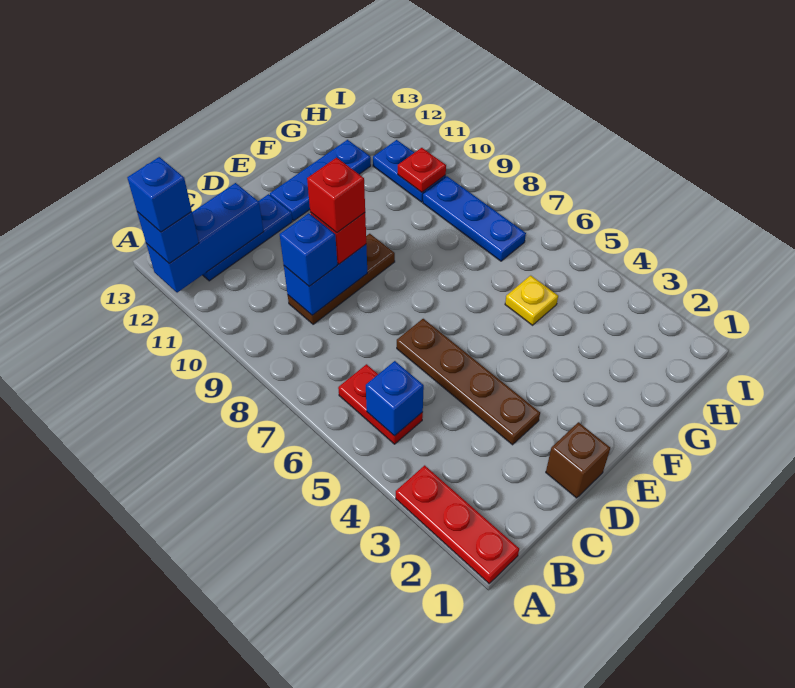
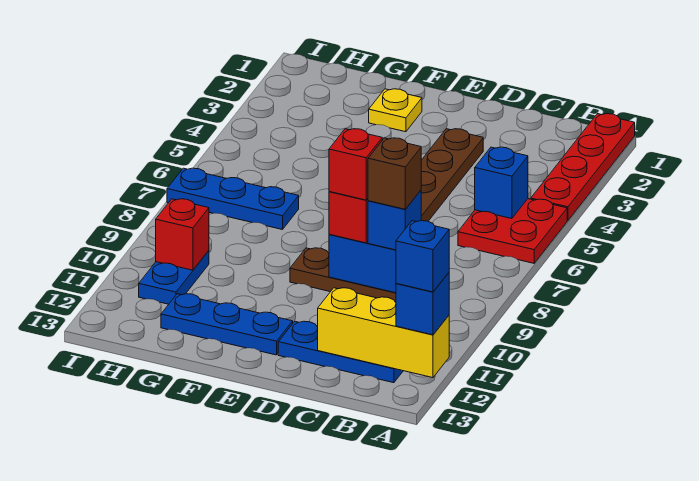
red plate A1:A3 level 1 -> red plate A1:A4 level 1
blue brick A12:C12 level 2 -> yellow brick A12:C12 level 2
red plate B5:B6 level 1 -> red plate A5:B6 level 1
brown brick D1 level 1 -> brown brick C9 level 4
yellow plate G5 level 1 -> yellow plate F2 level 1
blue plate H7:H9 level 1 -> blue plate G7:I7 level 1
red plate H10 level 2 -> red brick H10 level 2

